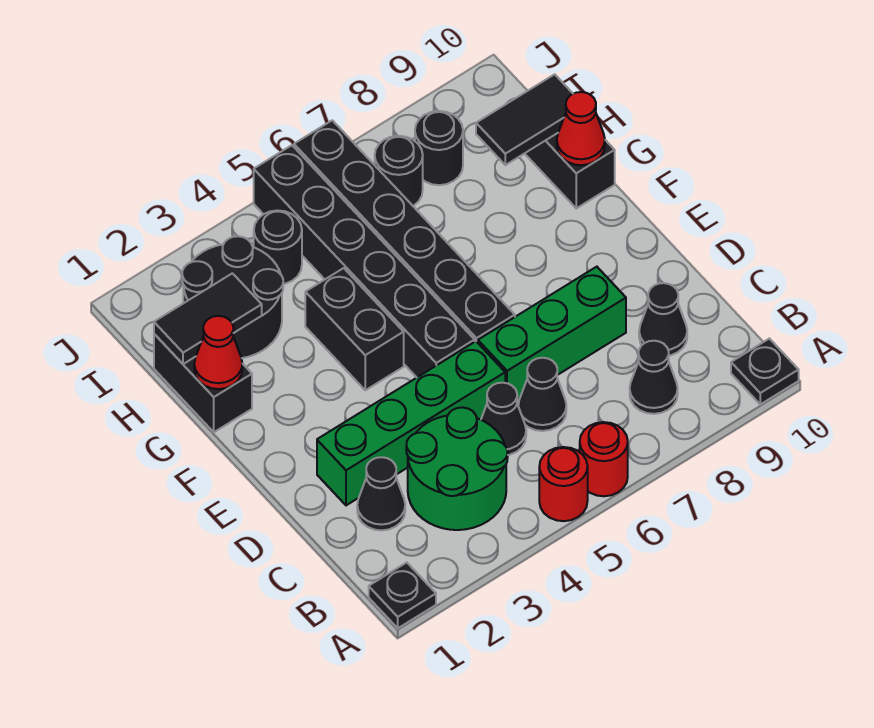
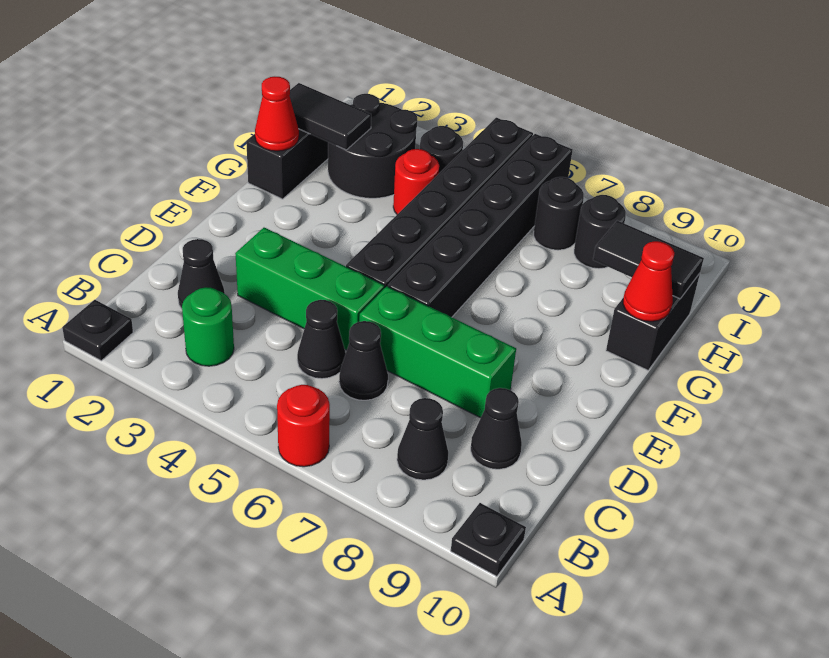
red round brick A5 level 1 -> red round brick H4 level 1
green round brick B3:C4 level 1 -> green round brick B3 level 1
green brick D2:D5 level 1 -> green brick D3:D5 level 1
black brick F4:G4 level 1 -> none

